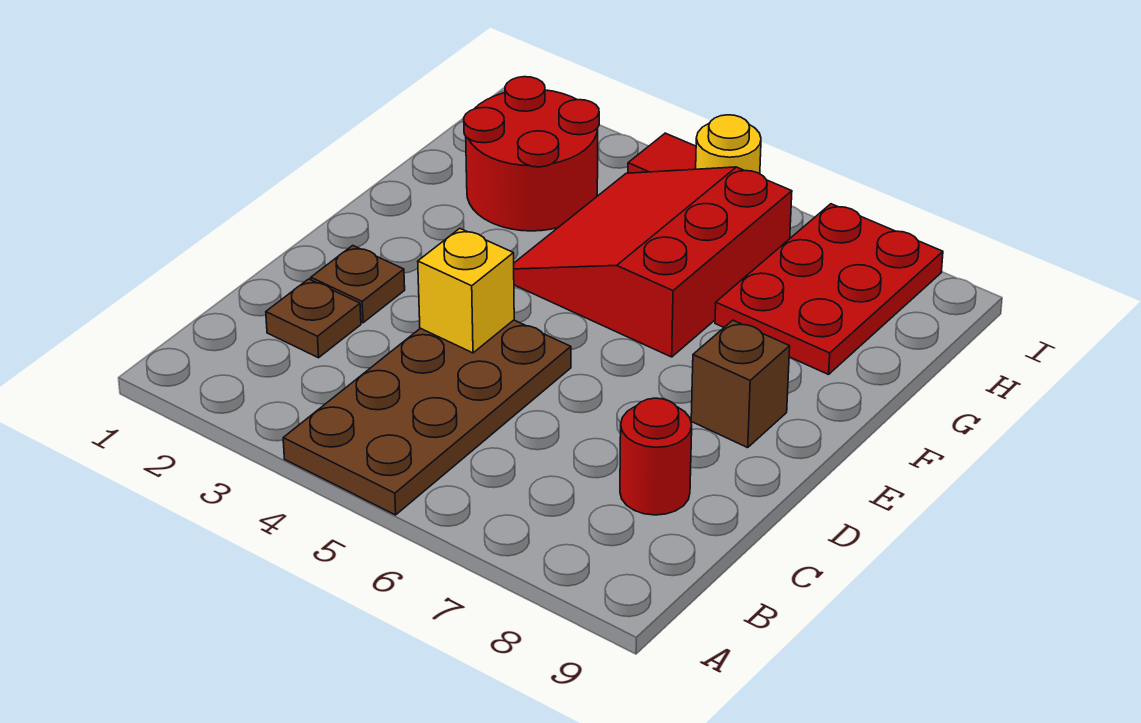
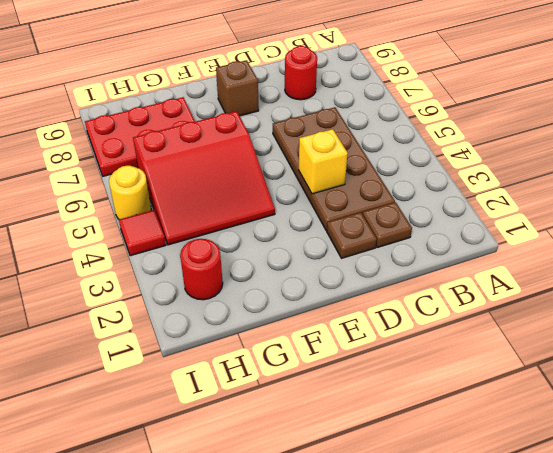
brown plate A4:D5 level 1 -> brown plate C3:D6 level 1
red round brick G2:H3 level 1 -> red round brick H2 level 1

